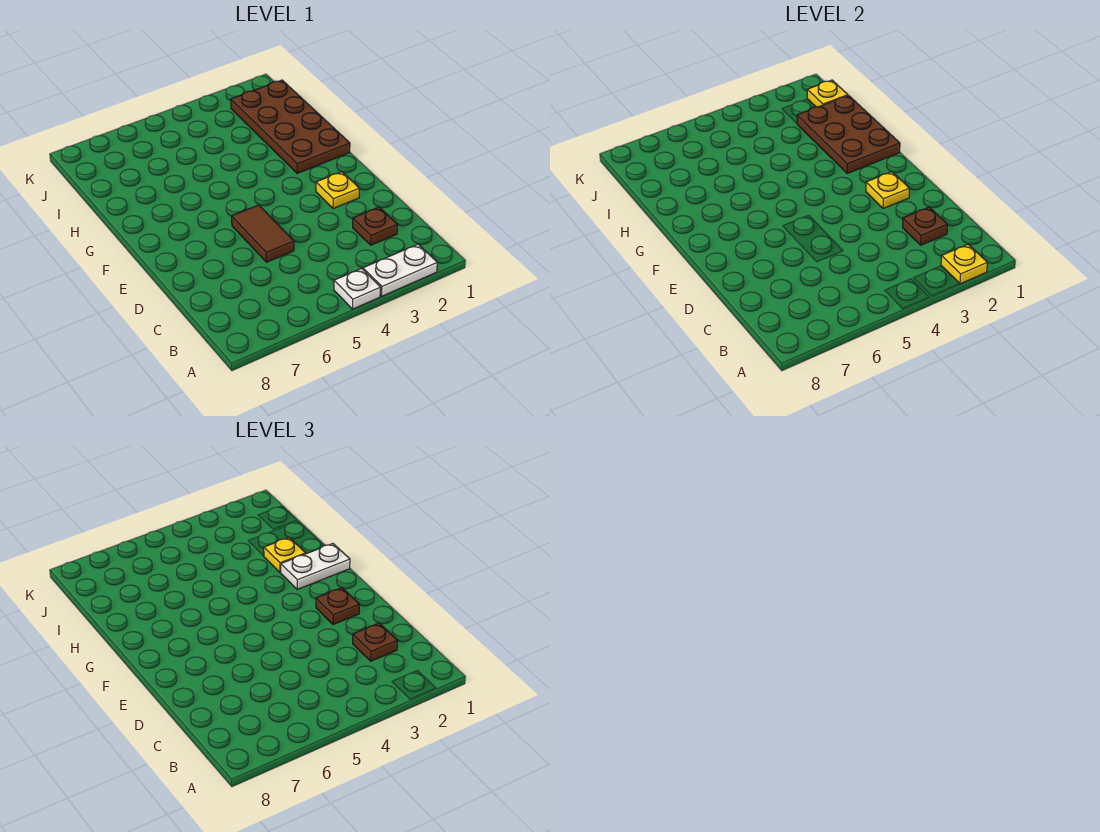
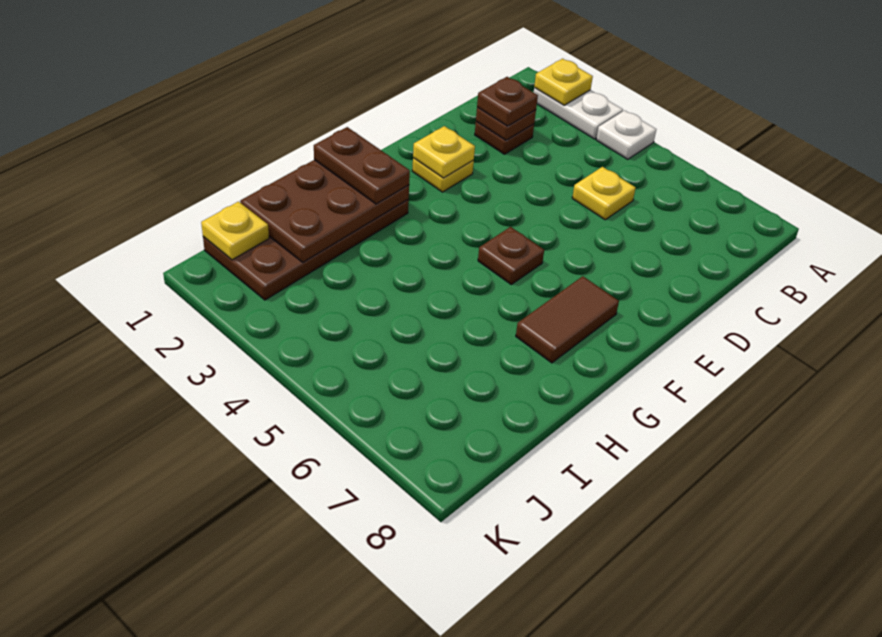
brown tile D5:E5 level 1 -> brown tile F7:G7 level 1
brown plate E2 level 3 -> brown plate F5 level 1
white plate G1:G2 level 3 -> brown plate G1:G2 level 3
yellow plate H2 level 3 -> yellow plate C5 level 1

